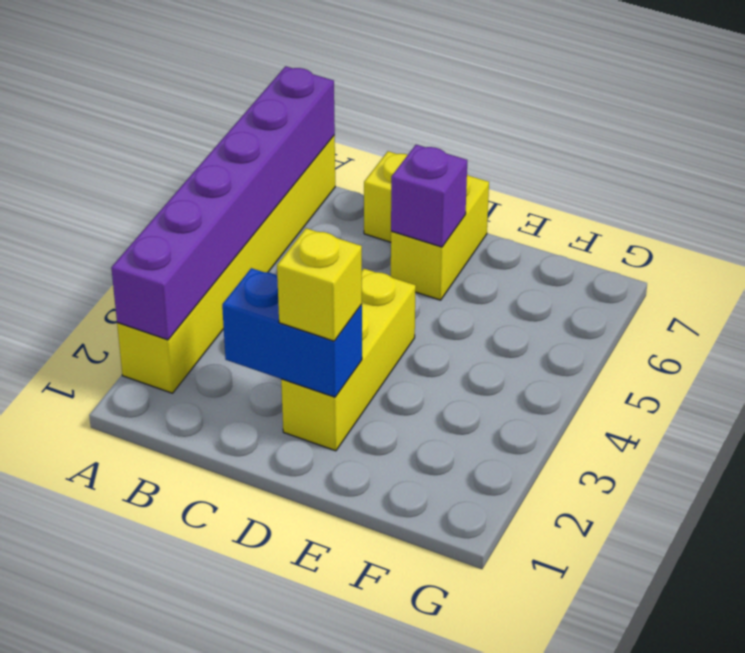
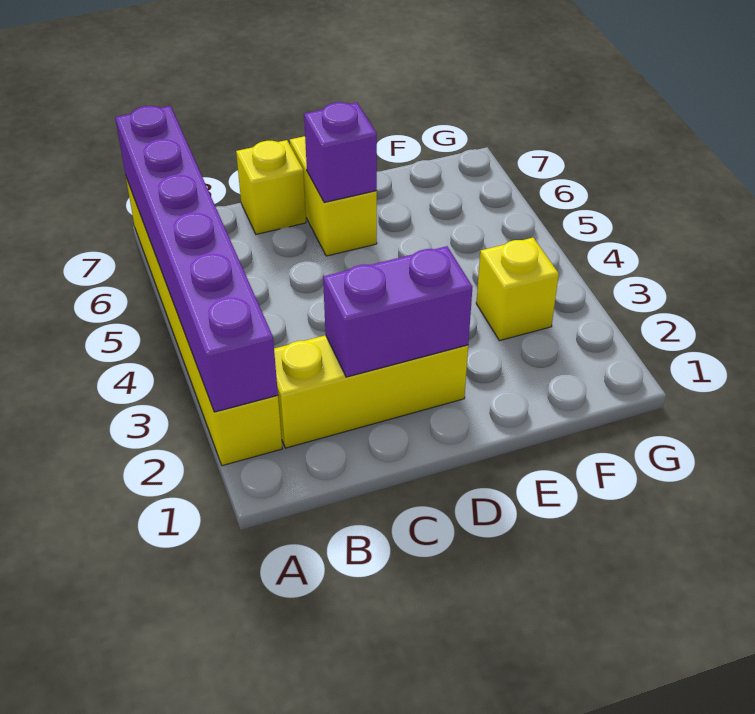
blue brick C2:D2 level 2 -> purple brick C2:D2 level 2
yellow brick D2:D4 level 1 -> yellow brick B2:D2 level 1
yellow brick D2 level 3 -> yellow brick F3 level 1

